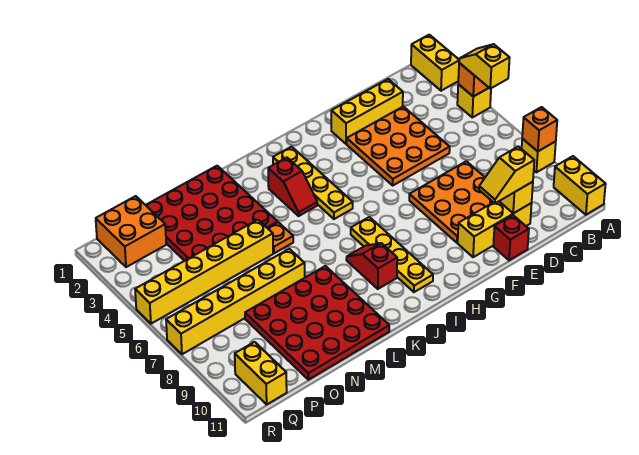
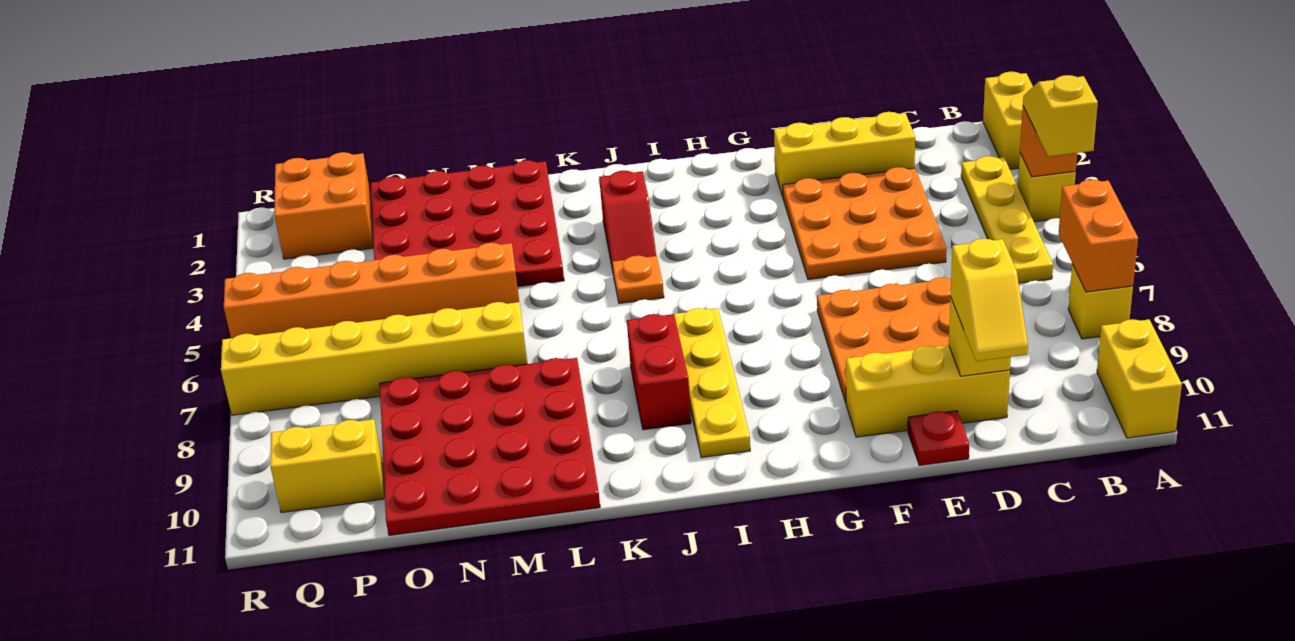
orange brick A8 level 2 -> orange brick A7:A8 level 2
yellow slope D10:E10 level 3 top D -> yellow slope D10:D11 level 3 top 10
red brick E11 level 1 -> red plate E11 level 1
yellow plate I2:I5 level 1 -> yellow plate B3:B6 level 1
red slope J8:J9 level 1 top 9 -> red brick J8:J9 level 1
orange plate L5 level 1 -> orange plate J5 level 1
yellow brick M5:R5 level 1 -> orange brick M5:R5 level 1
yellow brick Q10:Q11 level 1 -> yellow brick P10:Q10 level 1

